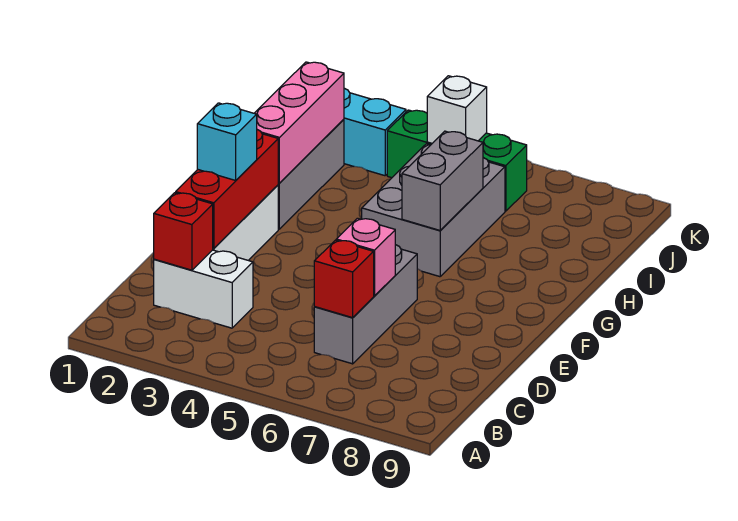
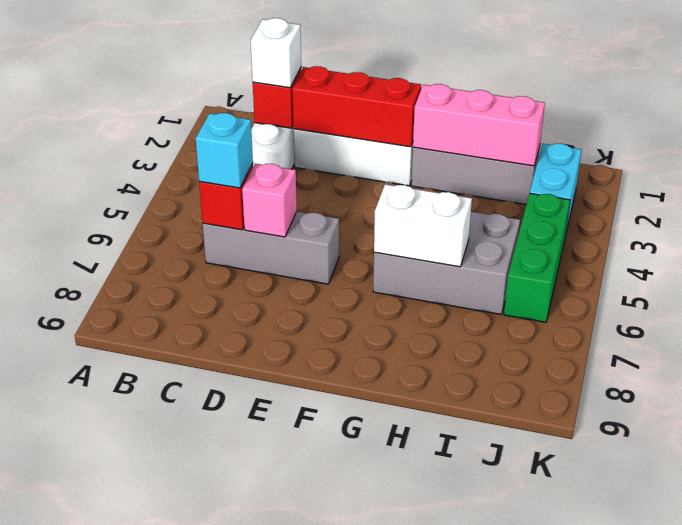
cyan brick E2 level 3 -> cyan brick C6 level 3
grey brick G6:H6 level 2 -> white brick G6:H6 level 2
white brick J5 level 2 -> white brick C2 level 3

